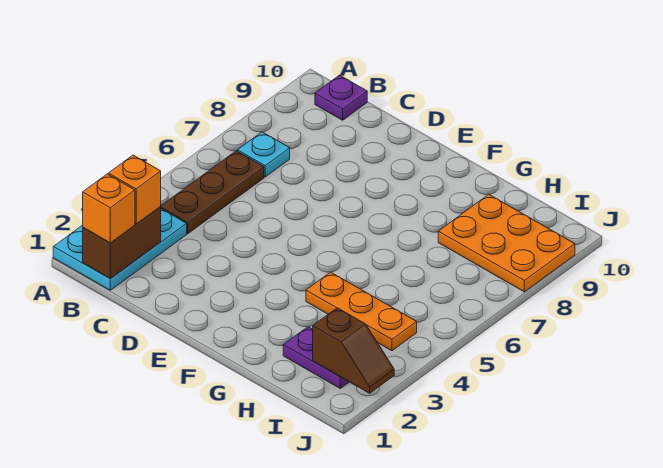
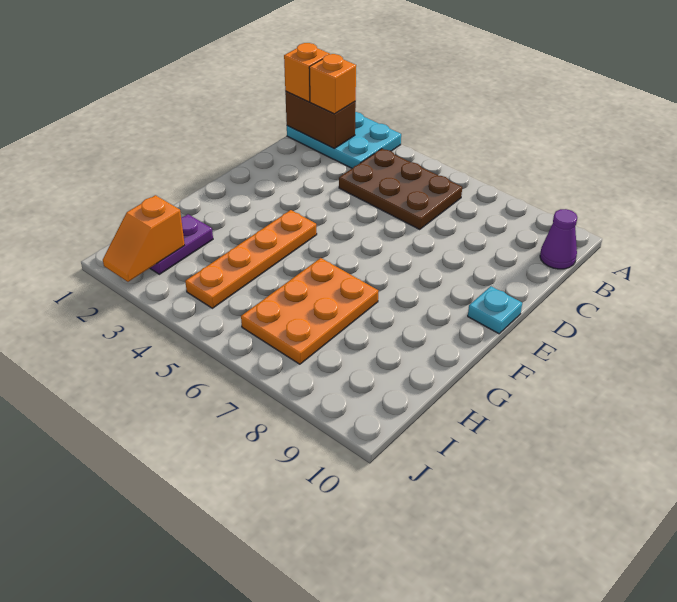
brown plate B4:B6 level 1 -> brown plate B4:C6 level 1
cyan plate B7 level 1 -> cyan plate E10 level 1
purple plate B10 level 1 -> purple cone B10 level 1
orange plate G4:I4 level 1 -> orange plate F4:I4 level 1
orange plate H8:J9 level 1 -> orange plate G6:I7 level 1
brown slope I2:J2 level 2 top I -> orange slope I2:J2 level 2 top I

